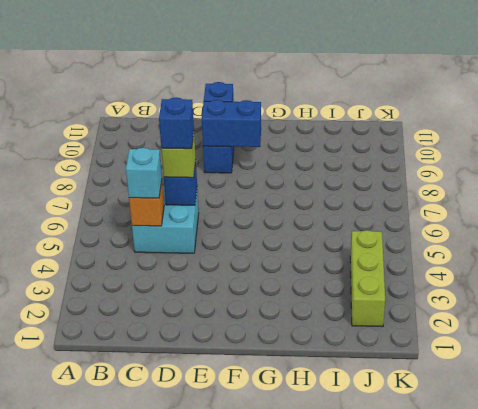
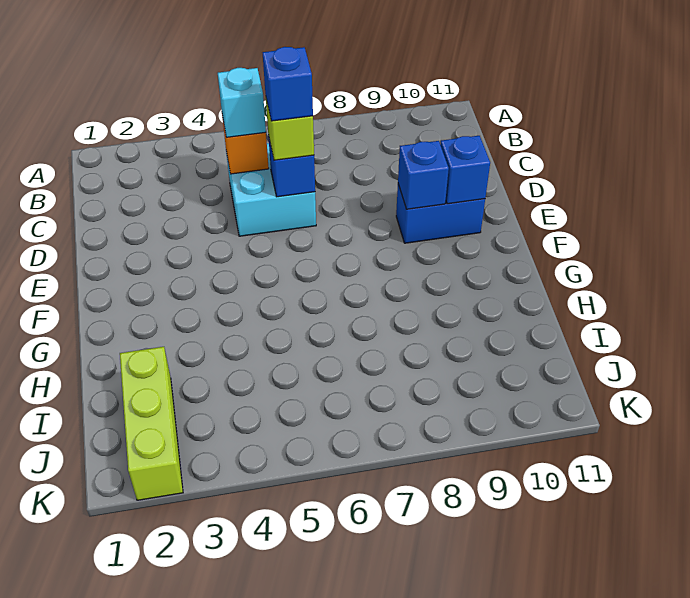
blue brick E9:F9 level 2 -> blue brick E9 level 2
lime brick J2:J4 level 1 -> lime brick I2:K2 level 1

